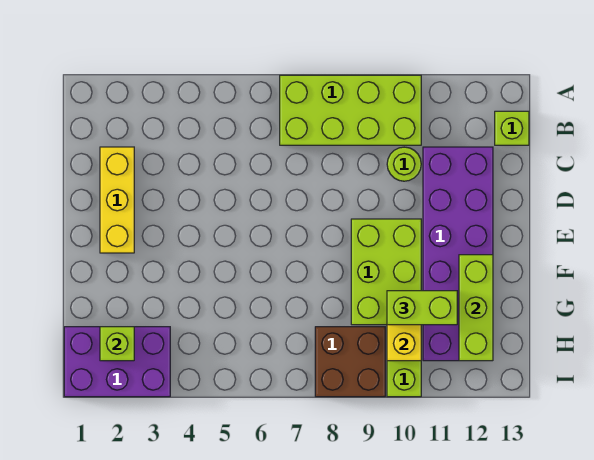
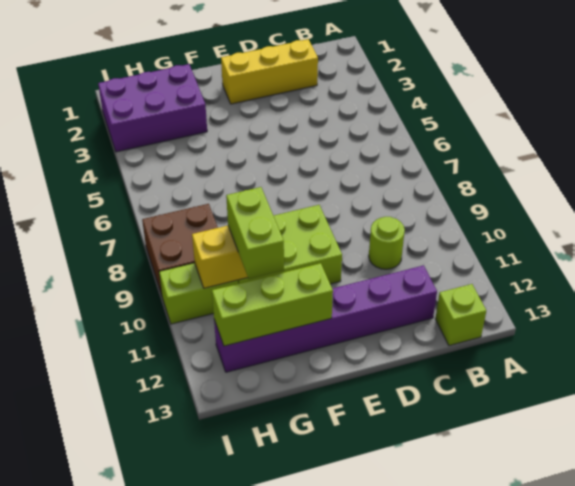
lime brick A7:B10 level 1 -> none
purple brick C11:H12 level 1 -> purple brick C12:H12 level 1
purple brick H1:I3 level 1 -> purple brick G2:I3 level 1
lime brick H2 level 2 -> none

